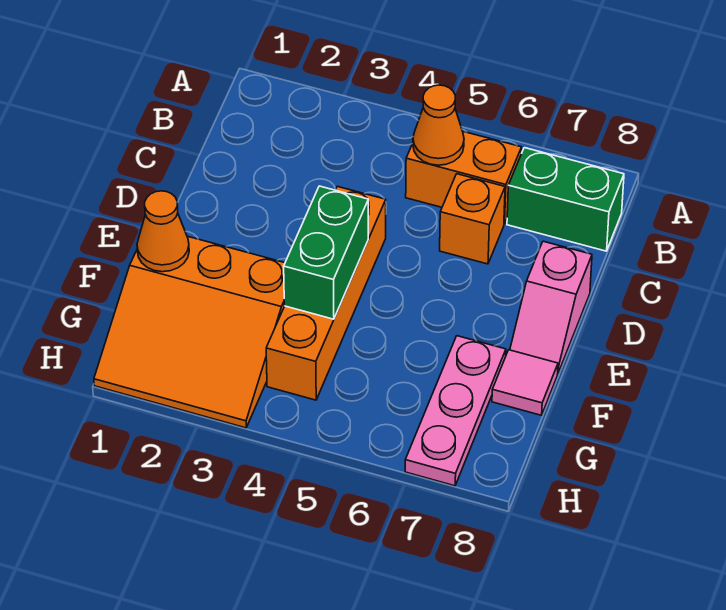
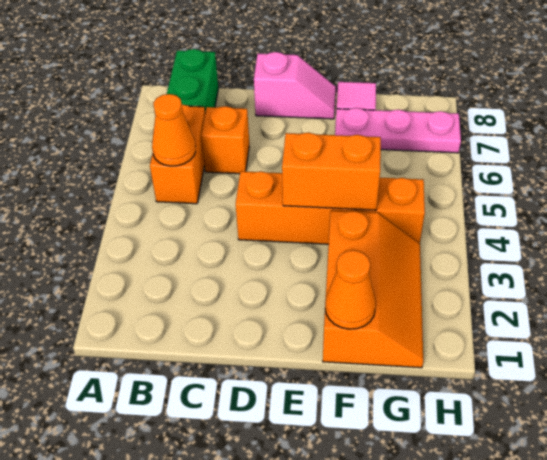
green brick E4:F4 level 2 -> orange brick E4:F4 level 2
orange slope F1:H3 level 1 top F -> orange slope F1:G3 level 1 top F

